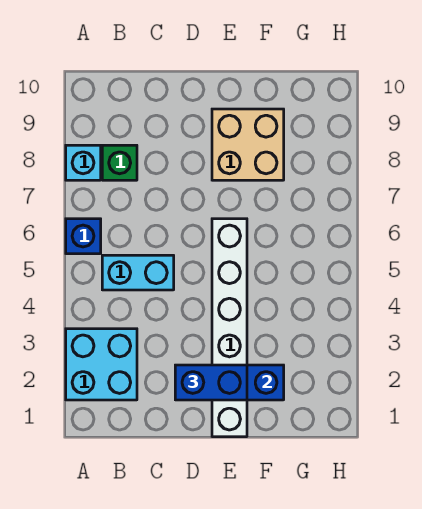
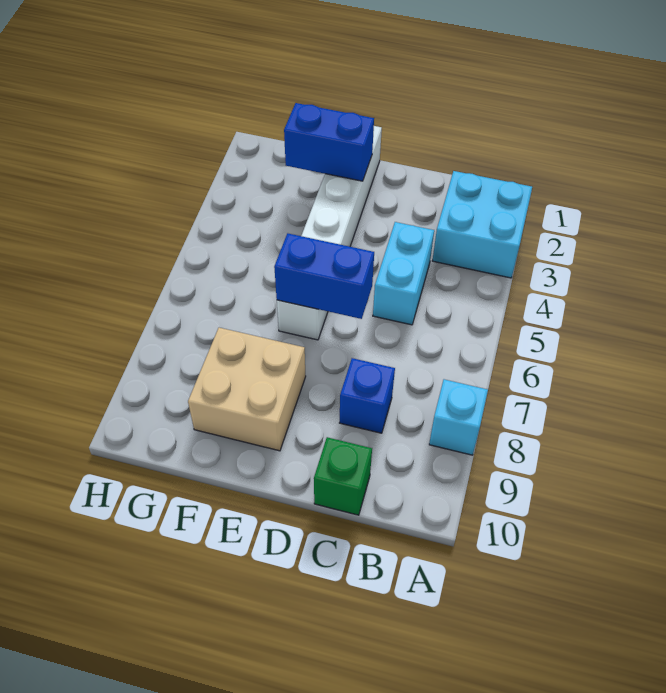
blue brick A6 level 1 -> blue brick C8 level 1
cyan brick B5:C5 level 1 -> cyan brick C4:C5 level 1
green brick B8 level 1 -> green brick C10 level 1
blue brick D2:E2 level 3 -> blue brick D6:E6 level 2

